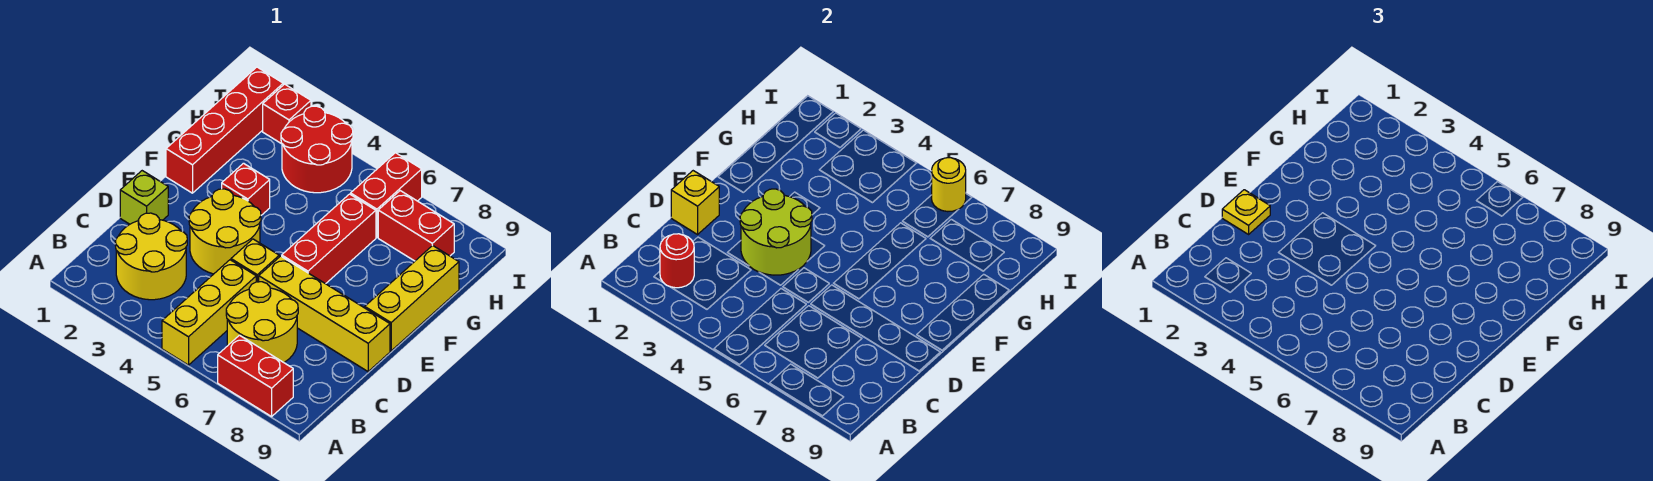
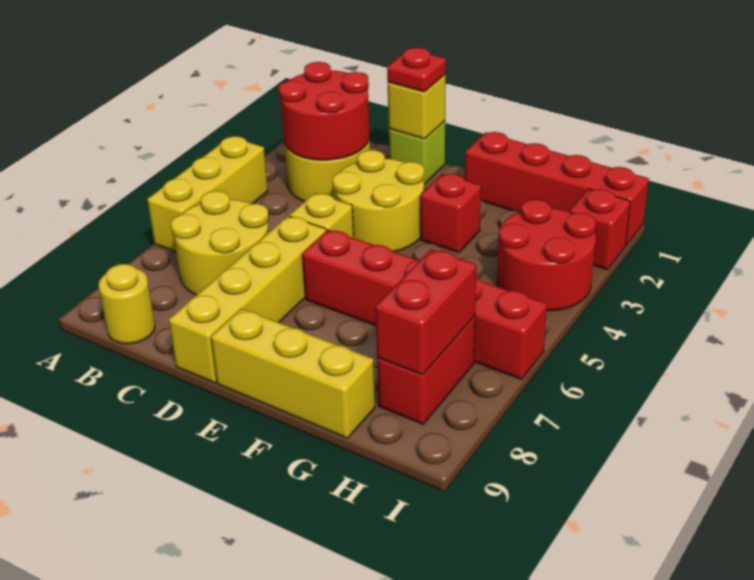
yellow brick A5:C5 level 1 -> yellow brick A4:A6 level 1
red brick A7:A8 level 1 -> red brick H7:H8 level 2
red round brick B2 level 2 -> red round brick B2:C3 level 2
yellow plate D1 level 3 -> red plate D1 level 3
lime round brick D3:E4 level 2 -> none
yellow round brick I6 level 2 -> yellow round brick B9 level 1

